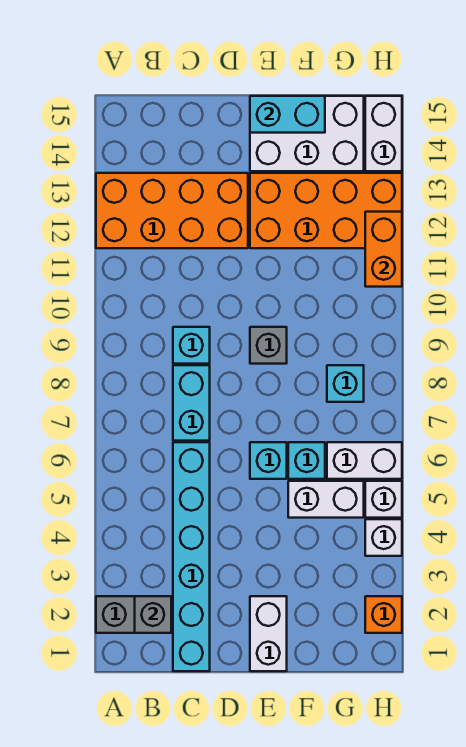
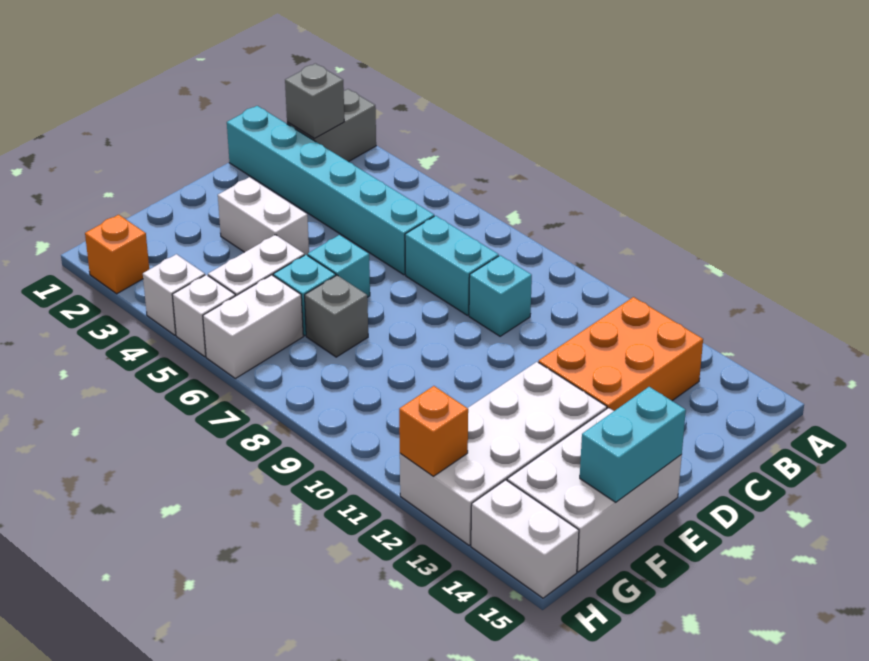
orange brick A12:D13 level 1 -> orange brick B12:D13 level 1
white brick E1:E2 level 1 -> white brick E3:E4 level 1
grey brick E9 level 1 -> grey brick F7 level 1
orange brick E12:H13 level 1 -> white brick E12:H13 level 1
cyan brick G8 level 1 -> none
orange brick H11:H12 level 2 -> orange brick H12 level 2

